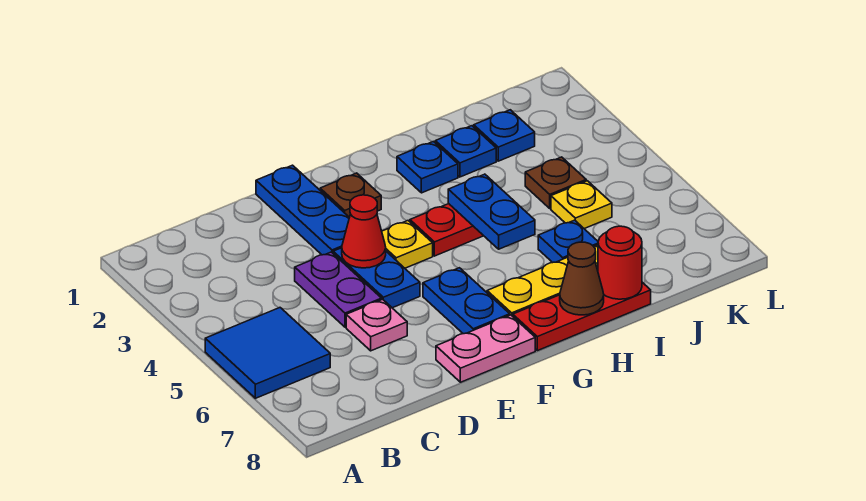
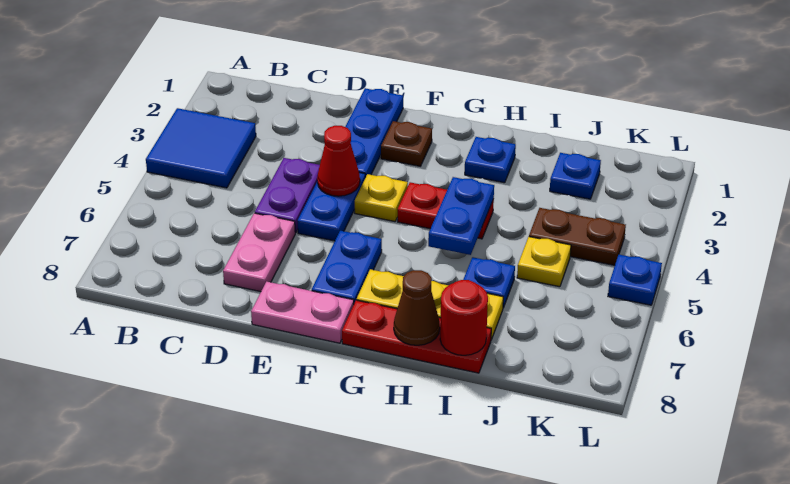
blue tile A5:B6 level 1 -> blue tile A3:B4 level 1
pink plate D6 level 1 -> pink plate D6:D7 level 1
blue plate I2 level 1 -> blue plate L5 level 1
brown plate J4 level 1 -> brown plate J4:K4 level 1

